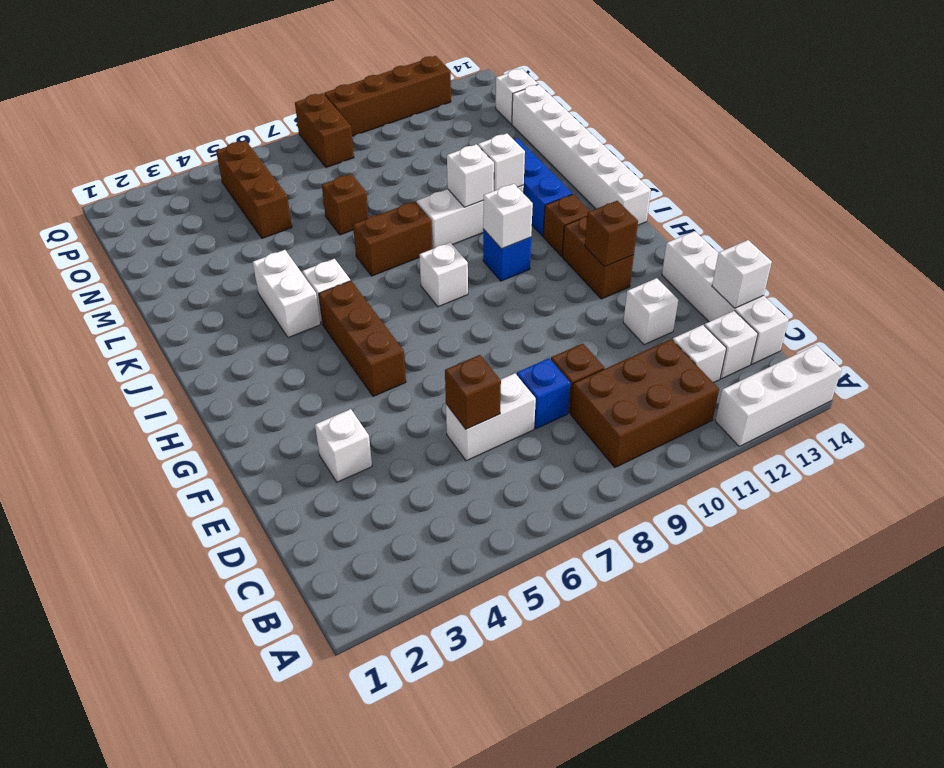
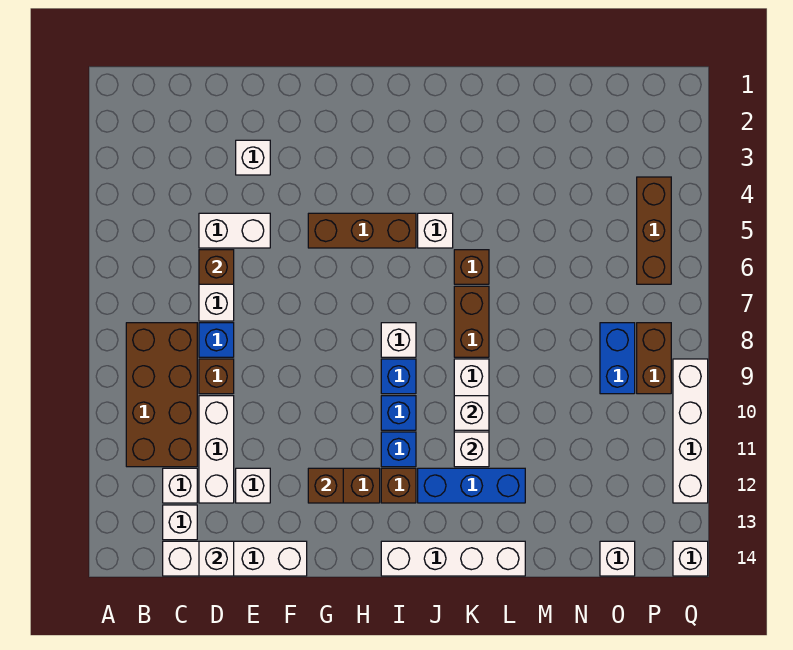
white brick A12:A14 level 1 -> white brick D10:D12 level 1
brown brick B9:C11 level 1 -> brown brick B8:C11 level 1
none -> blue brick I9 level 1
white brick I10 level 2 -> white brick Q14 level 1
none -> blue brick I11 level 1
white brick I14:N14 level 1 -> white brick I14:L14 level 1
white brick J4:K4 level 1 -> white brick D5:E5 level 1
brown brick M7 level 1 -> brown brick K6 level 1
brown brick N5:P5 level 1 -> brown brick P4:P6 level 1
none -> blue brick O8:O9 level 1
brown brick P8:Q8 level 1 -> brown brick P8:P9 level 1
brown brick Q9:Q12 level 1 -> white brick Q9:Q12 level 1

